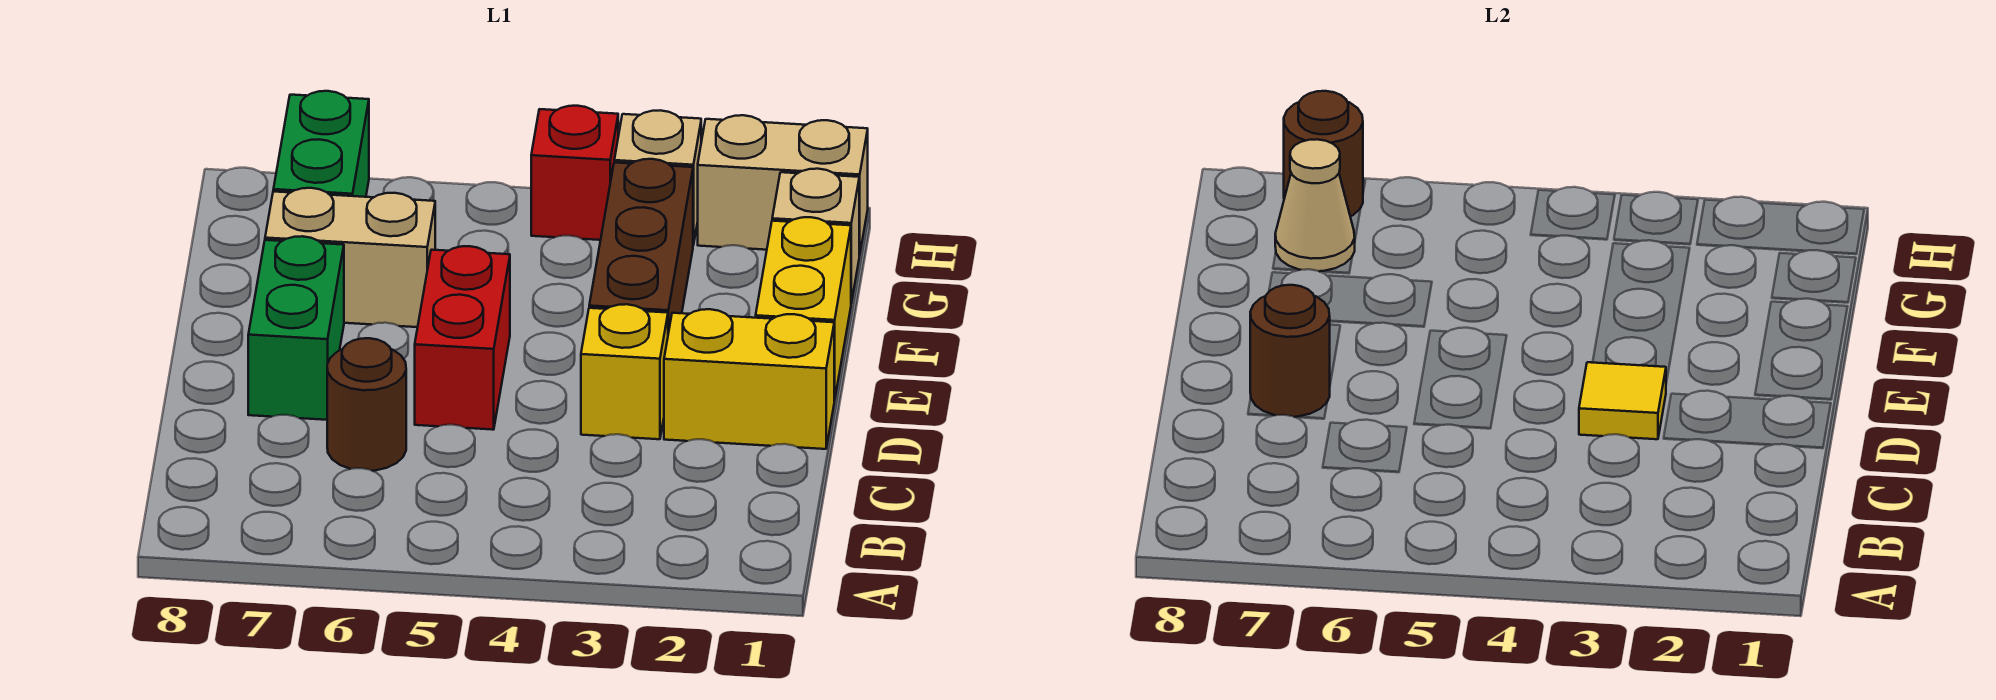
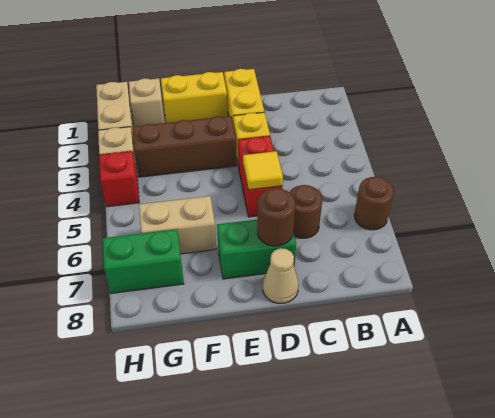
yellow tile D3 level 2 -> yellow tile D5 level 2
red brick D5:E5 level 1 -> red brick D4:D5 level 1
tan brick F6:F7 level 1 -> tan brick F6:G6 level 1
tan cone G7 level 2 -> tan cone D8 level 1
brown round brick H7 level 2 -> brown round brick A6 level 1

